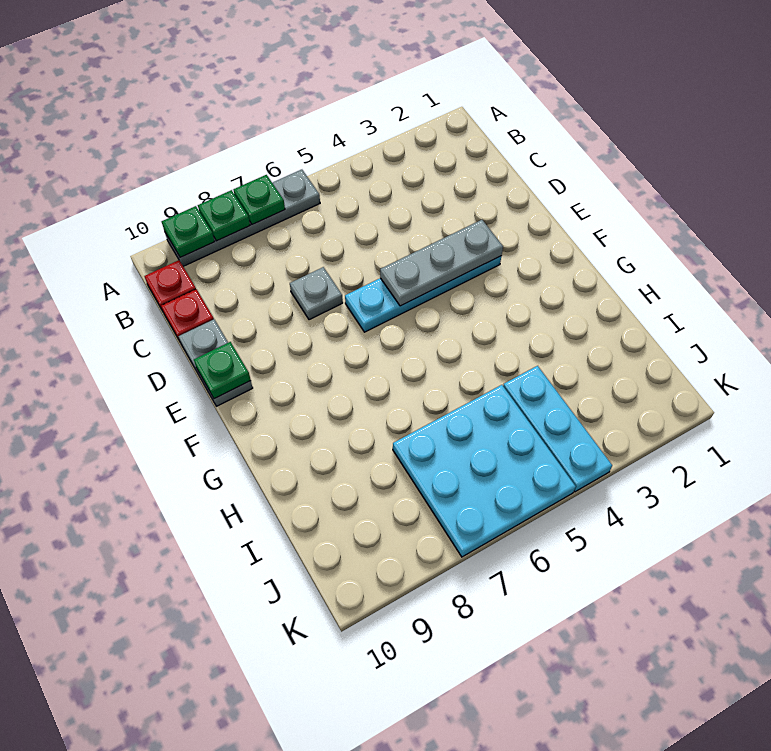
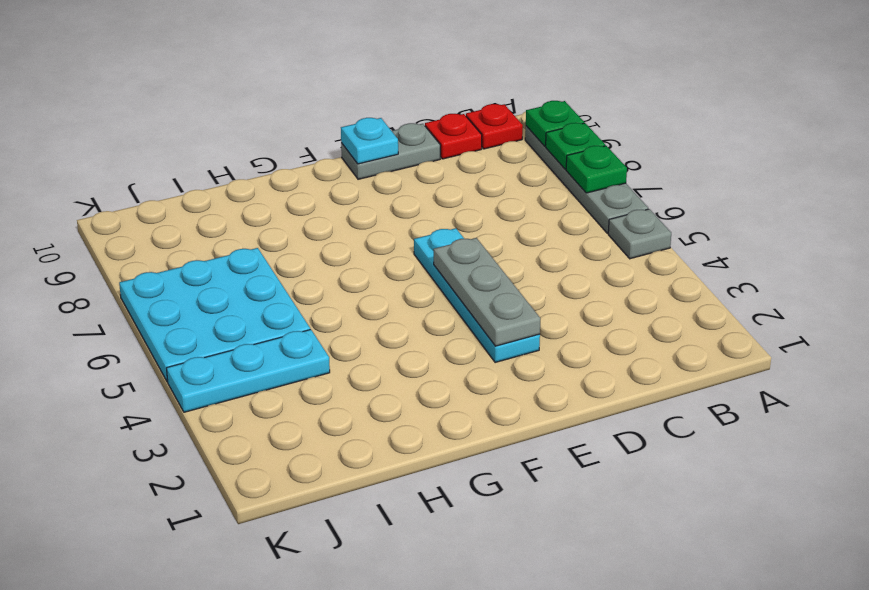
grey plate D7 level 1 -> grey plate A5 level 1
green plate E10 level 2 -> cyan plate E10 level 2

